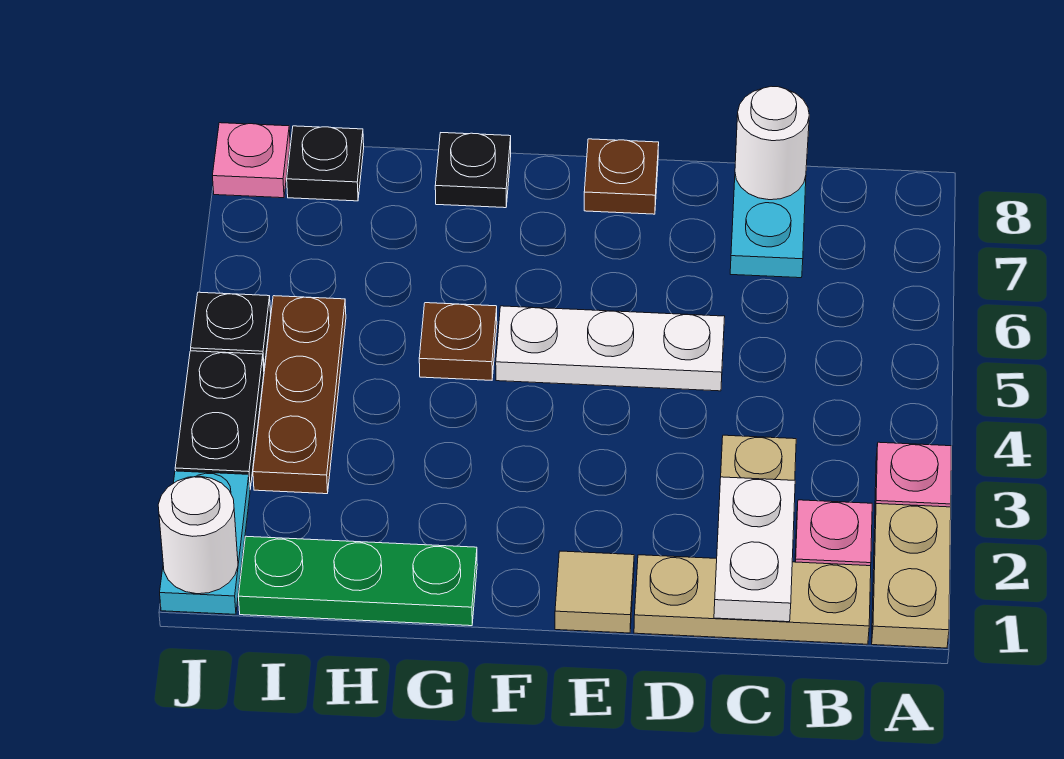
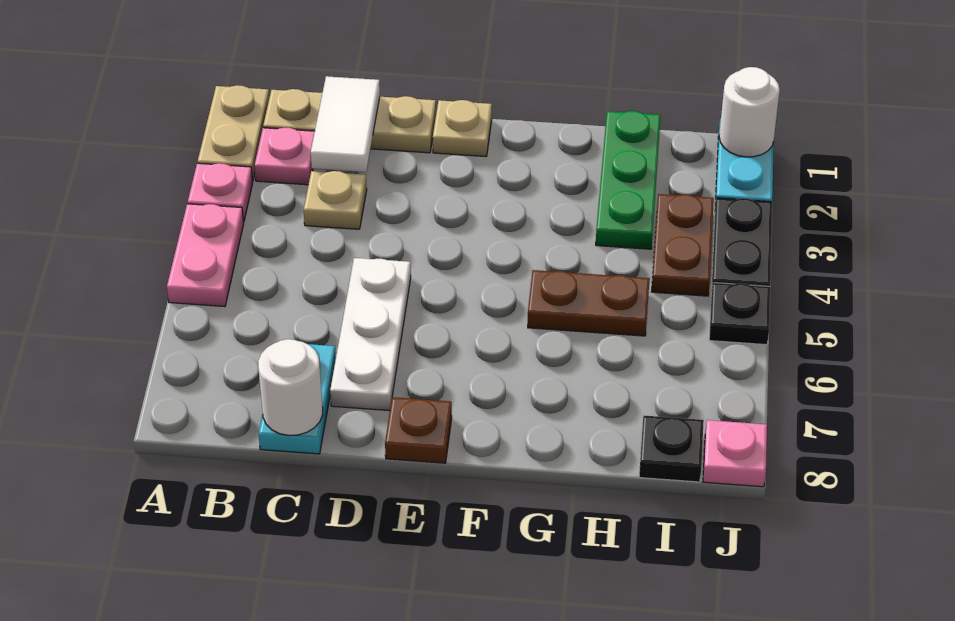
none -> pink plate A4:A5 level 1
white plate C1:C2 level 2 -> white tile C1:C2 level 2
white plate D5:F5 level 1 -> white plate D5:D7 level 1
tan tile E1 level 1 -> tan plate E1 level 1
green plate G1:I1 level 1 -> green plate H1:H3 level 1
brown plate G5 level 1 -> brown plate G5:H5 level 1
black plate G8 level 1 -> none
brown plate I3:I5 level 1 -> brown plate I3:I4 level 1

